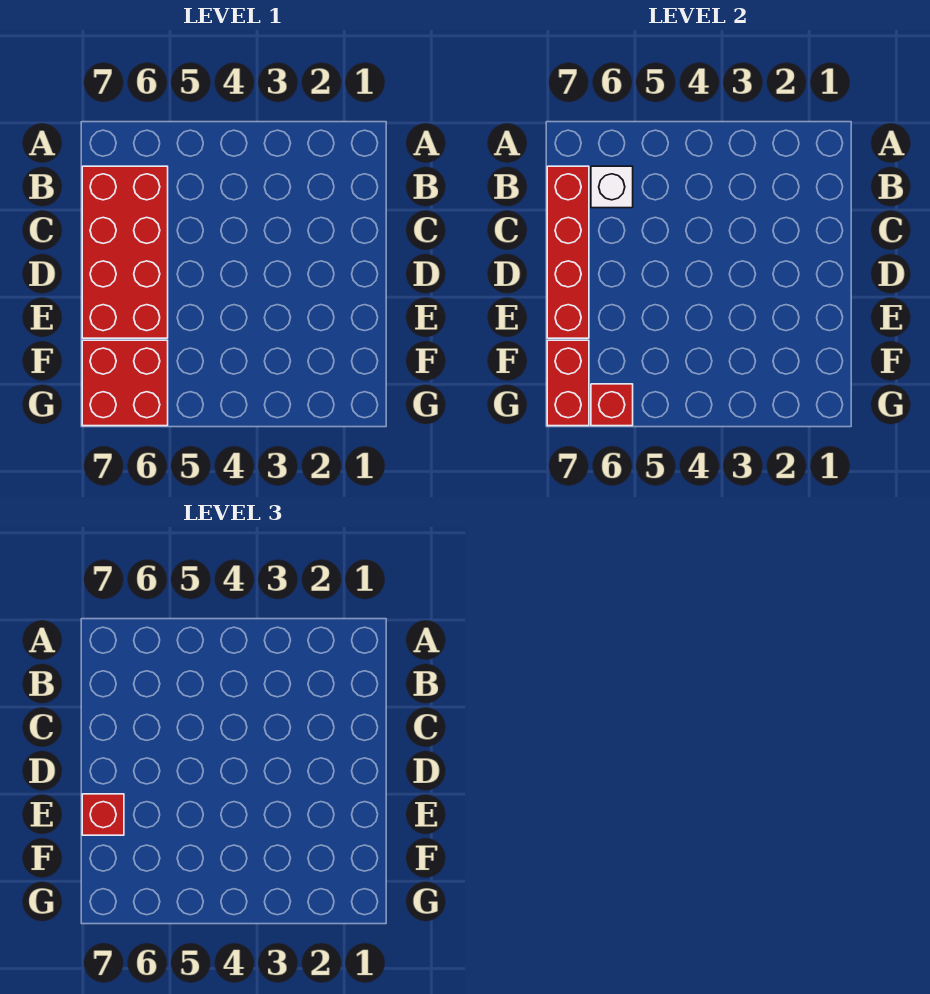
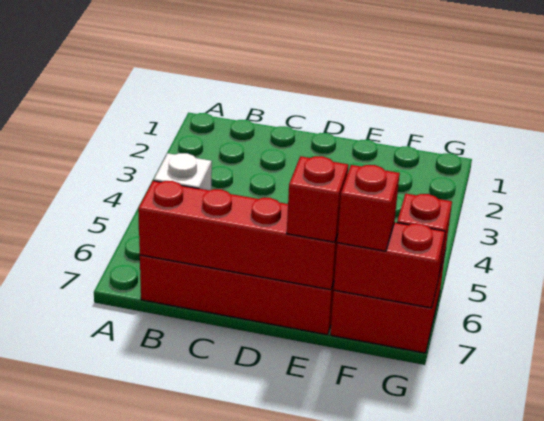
none -> red brick F7 level 3

